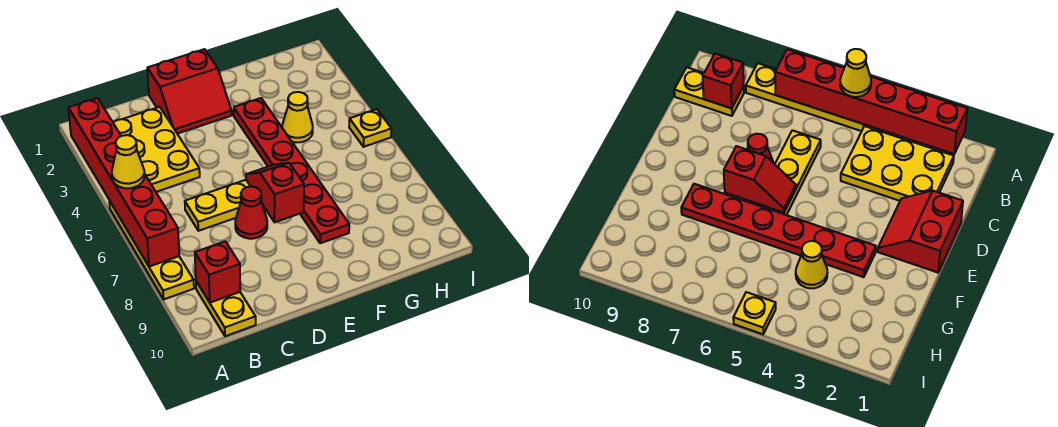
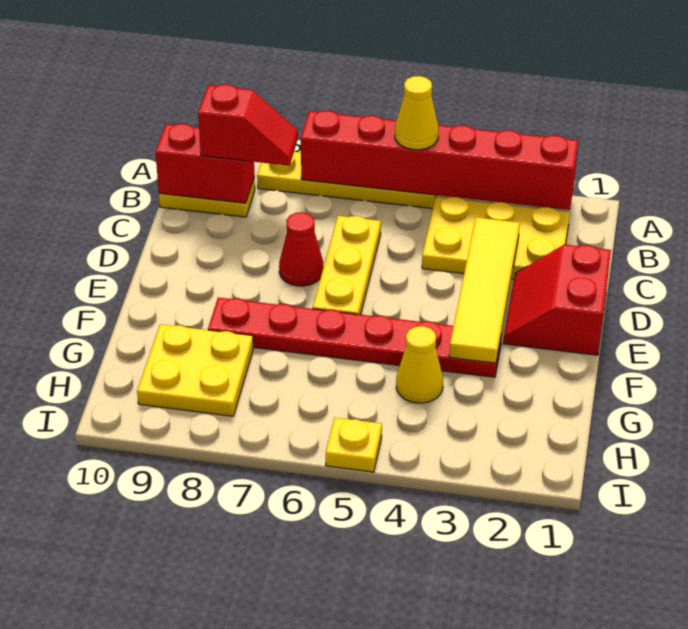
red brick B9 level 2 -> red brick B9:B10 level 2
none -> yellow tile C3:F3 level 2
red slope E6:E7 level 2 top 7 -> red slope B8:B9 level 3 top 9
none -> yellow plate G8:H9 level 1

